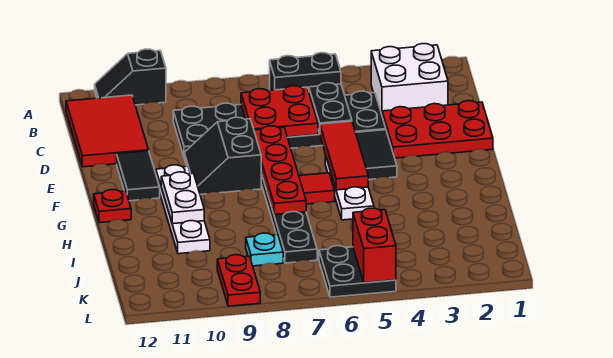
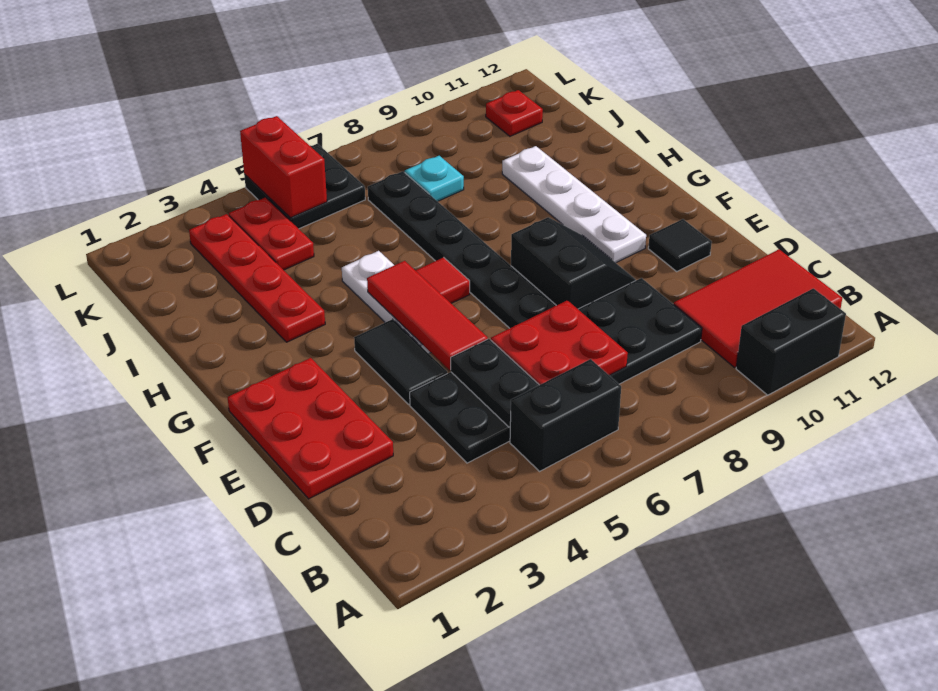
black slope A10:A11 level 1 top 10 -> black brick A10:A11 level 1
white brick B2:C3 level 1 -> none
red tile B11:D12 level 1 -> red tile B10:C12 level 1
red plate D1:E3 level 1 -> red plate D1:F2 level 1
red plate E7:H7 level 2 -> red plate H3:K3 level 1
black tile E11:F11 level 1 -> black tile E11 level 1
white plate G10:H10 level 2 -> none
red plate G12 level 1 -> red plate K11 level 1
red plate K9:L9 level 1 -> red plate J4:K4 level 1

